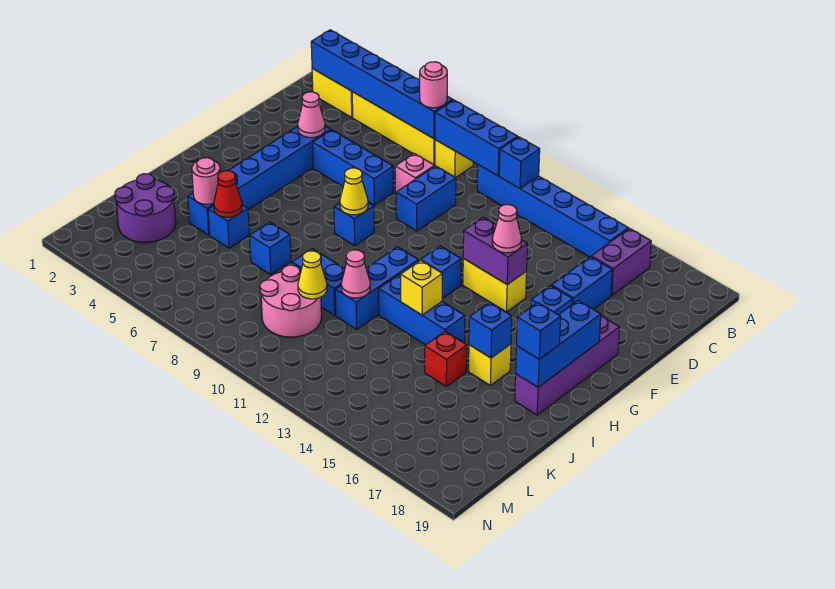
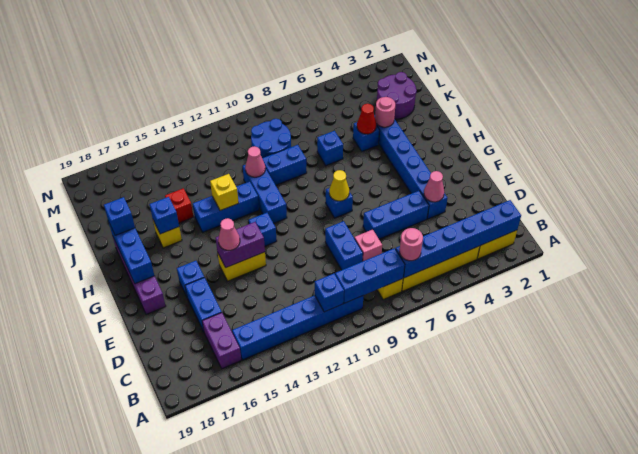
pink round brick K9:L10 level 1 -> blue round brick K9:L10 level 1
yellow cone K10 level 2 -> none

